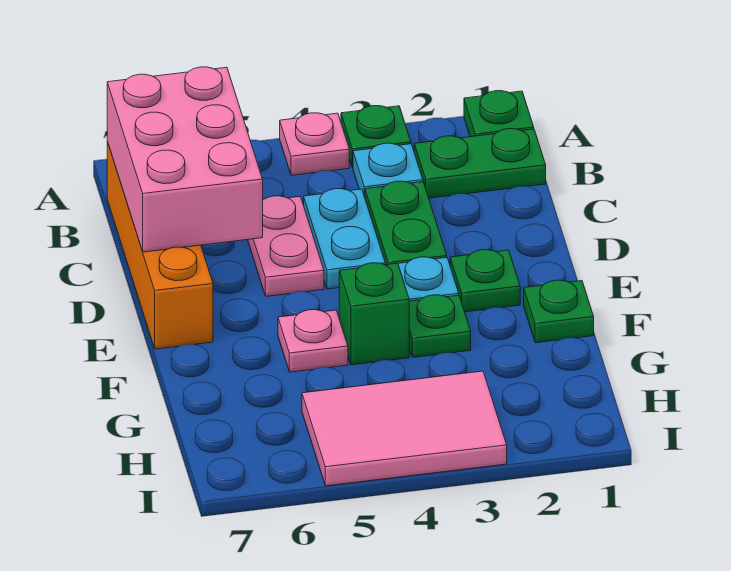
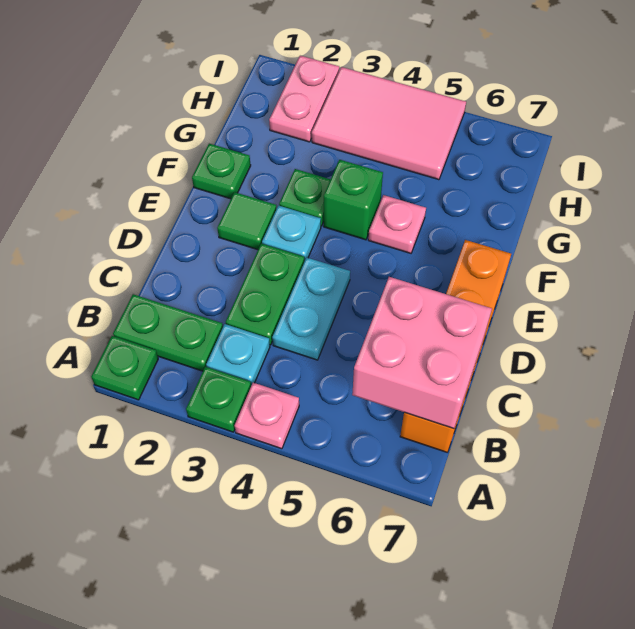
pink brick B6:D7 level 2 -> pink brick B6:C7 level 2
pink plate C5:D5 level 1 -> pink plate H2:I2 level 1
green plate E2 level 1 -> green tile E2 level 1

